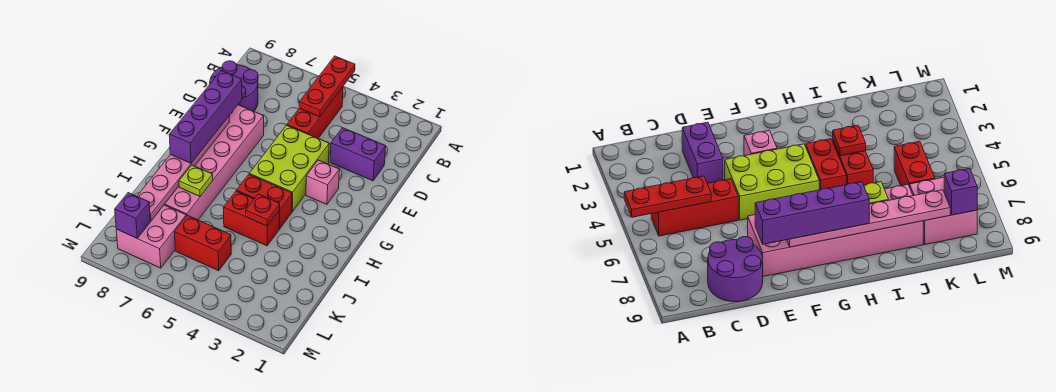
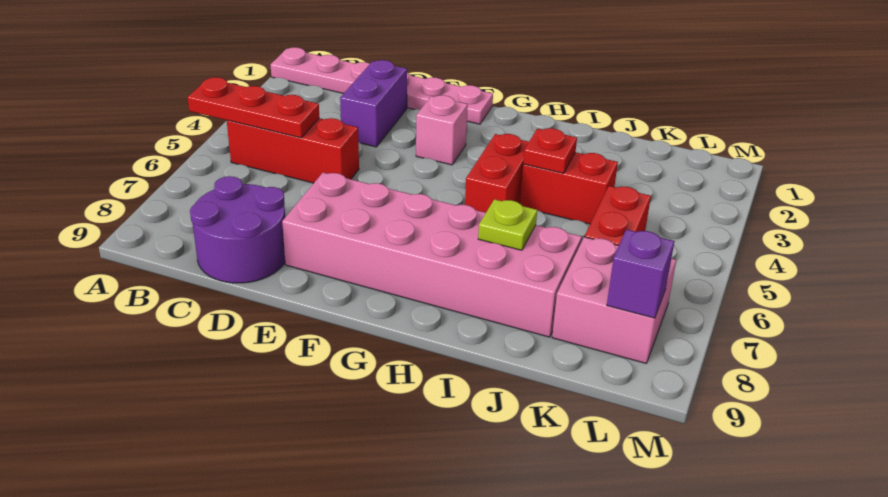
lime brick E4:G5 level 1 -> none
purple brick E8:H8 level 3 -> none
pink plate F8:K8 level 2 -> pink plate A1:F1 level 1
red brick I4:I5 level 1 -> red brick I4:J4 level 1

